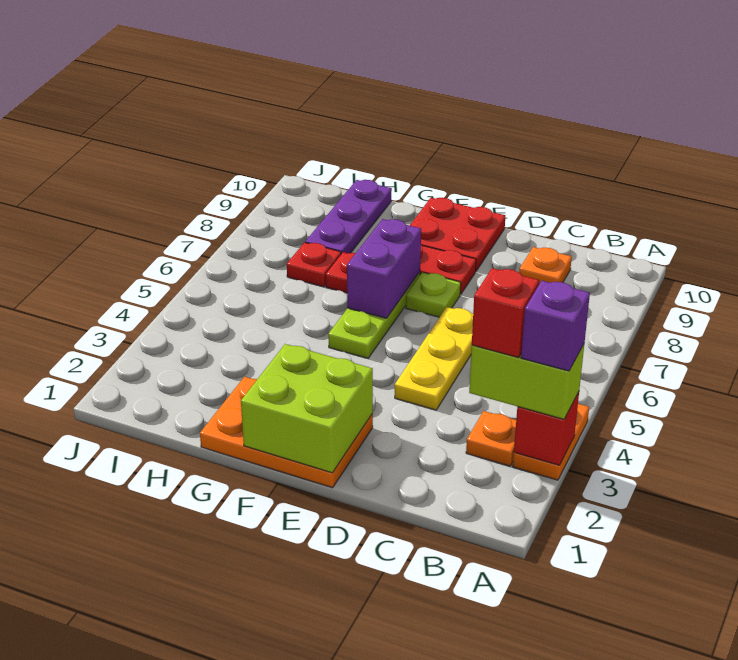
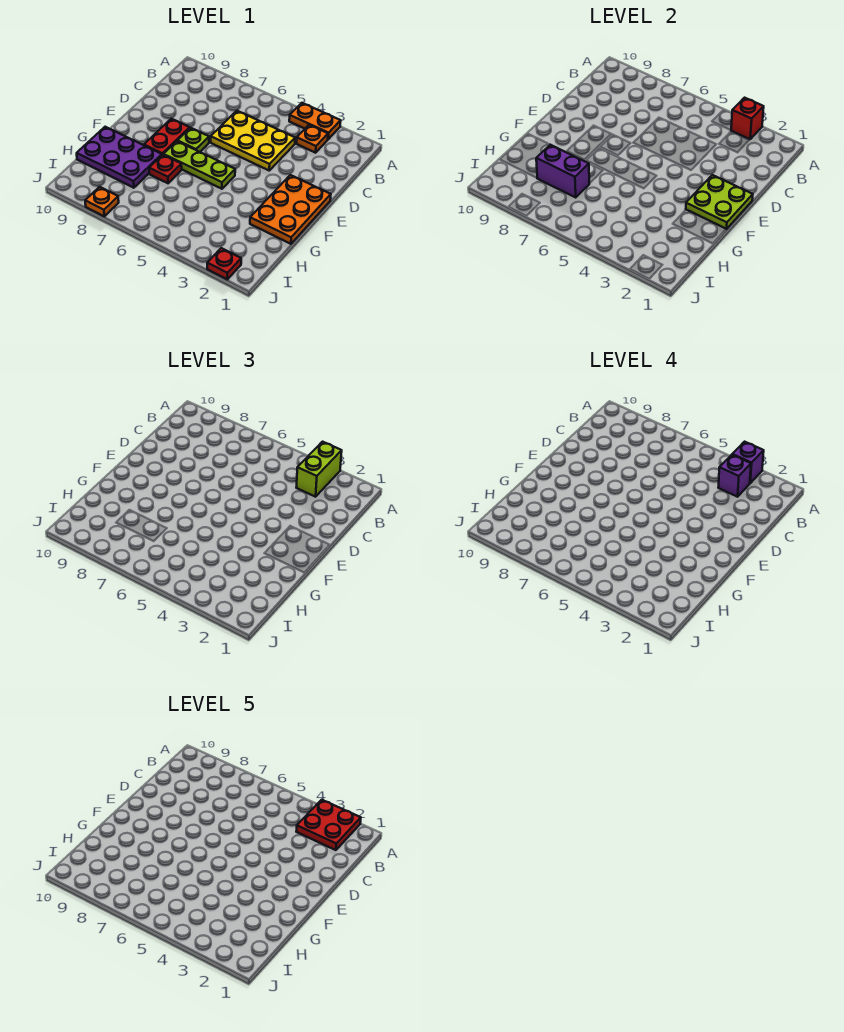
red brick B3 level 4 -> purple brick B3 level 4
orange plate C9 level 1 -> orange plate J8 level 1
yellow plate D4:D6 level 1 -> yellow plate C4:D6 level 1
lime brick E1:F2 level 2 -> lime plate E1:F2 level 2
red plate E9:F10 level 1 -> red plate A2:B3 level 5
purple brick F6:F7 level 2 -> purple brick H7:H8 level 2
red plate H7 level 1 -> red plate J2 level 1
purple plate H8:H10 level 1 -> purple plate G8:H10 level 1

